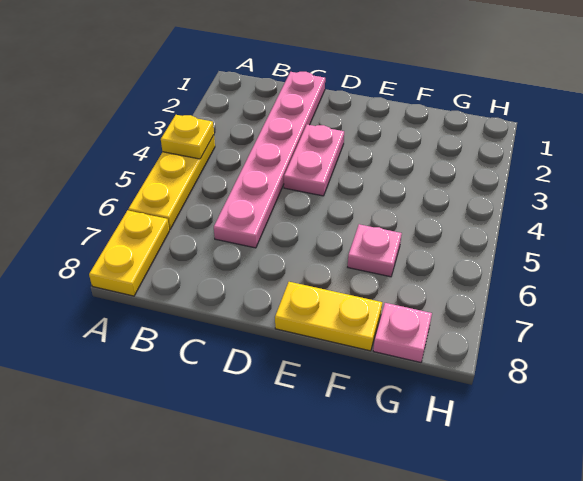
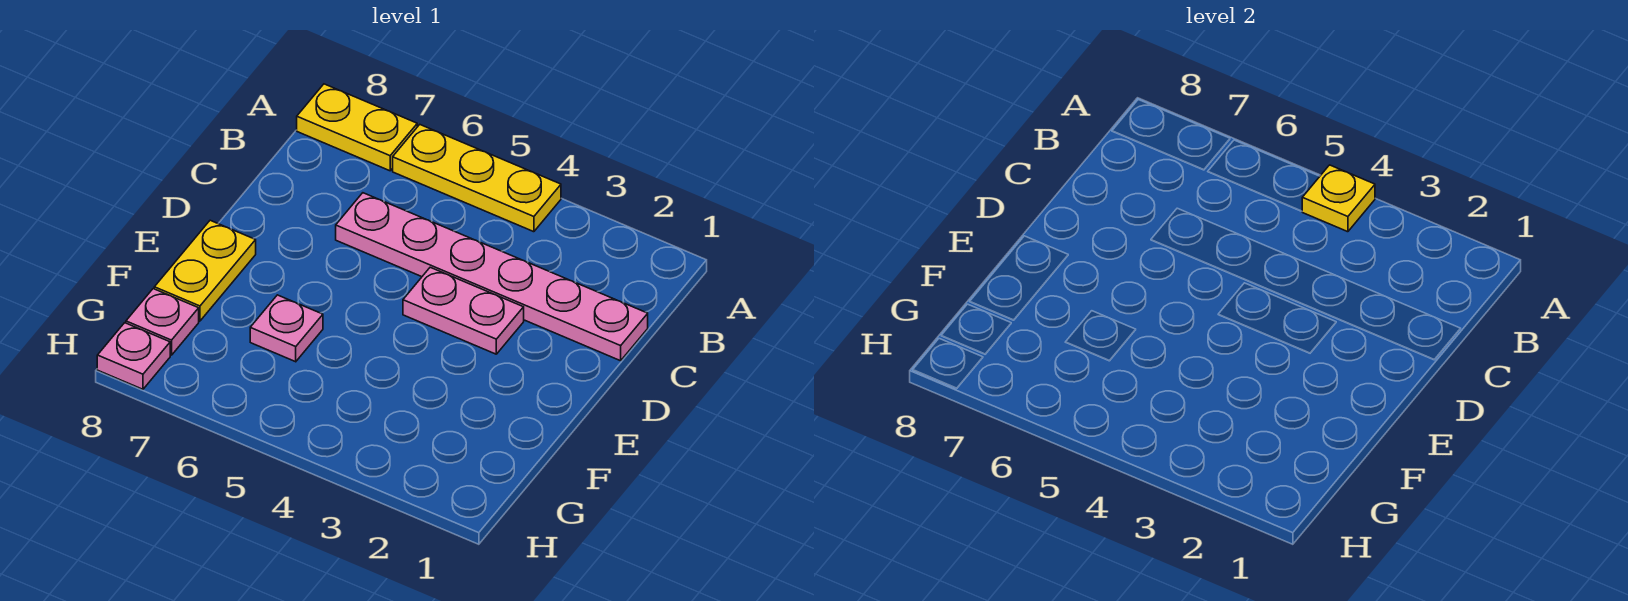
none -> pink plate H8 level 1

